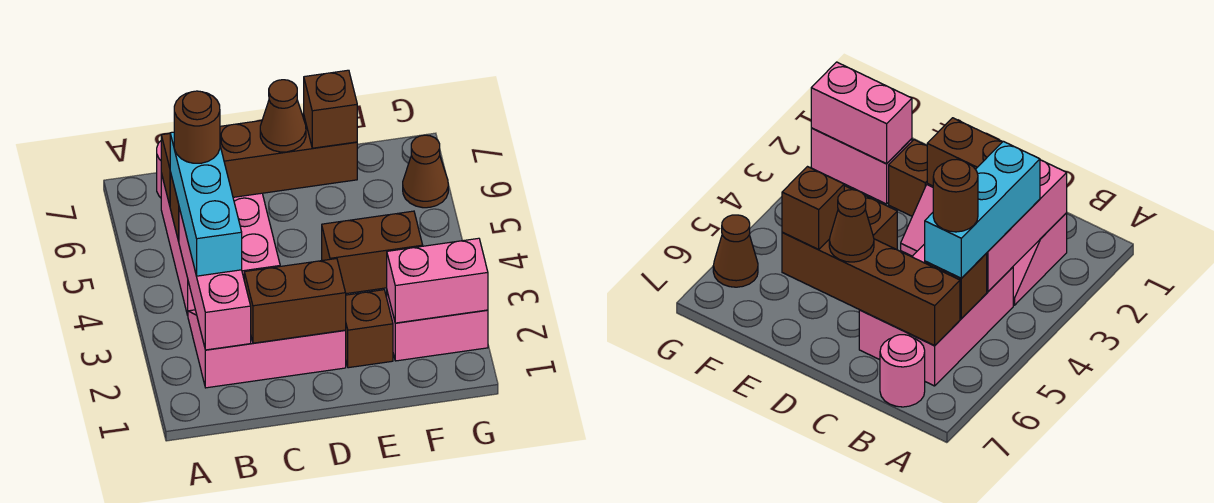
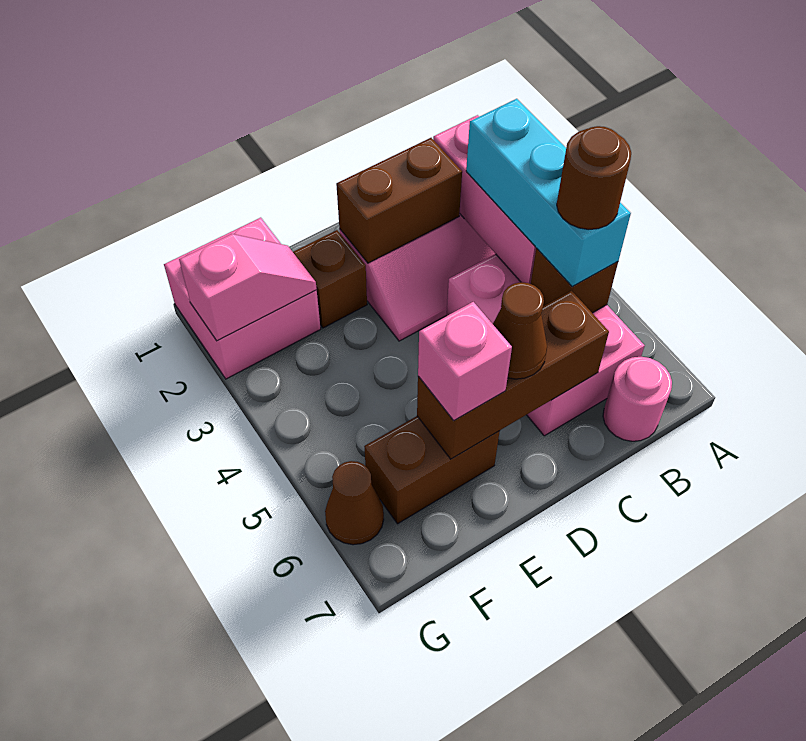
brown brick B6:E6 level 2 -> brown brick C6:E6 level 2
brown brick E4:F4 level 1 -> brown brick E6:F6 level 1
brown brick E6 level 3 -> pink brick E6 level 3
pink brick F2:G2 level 1 -> pink brick F1:G2 level 1
pink brick F2:G2 level 2 -> pink slope F2:G2 level 2 top G

